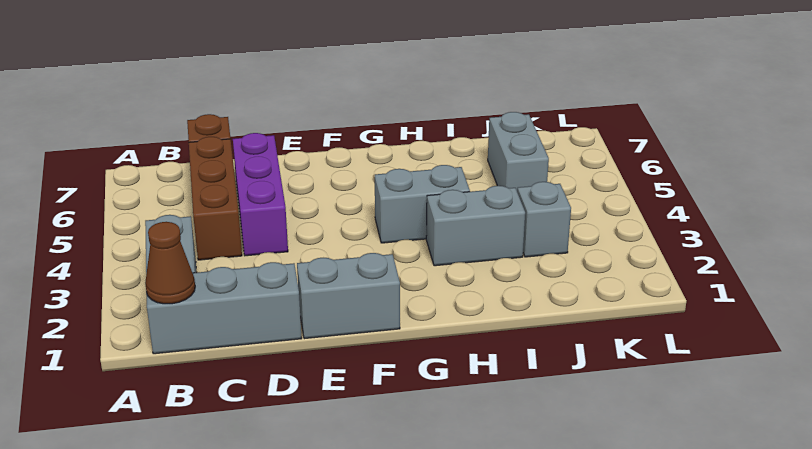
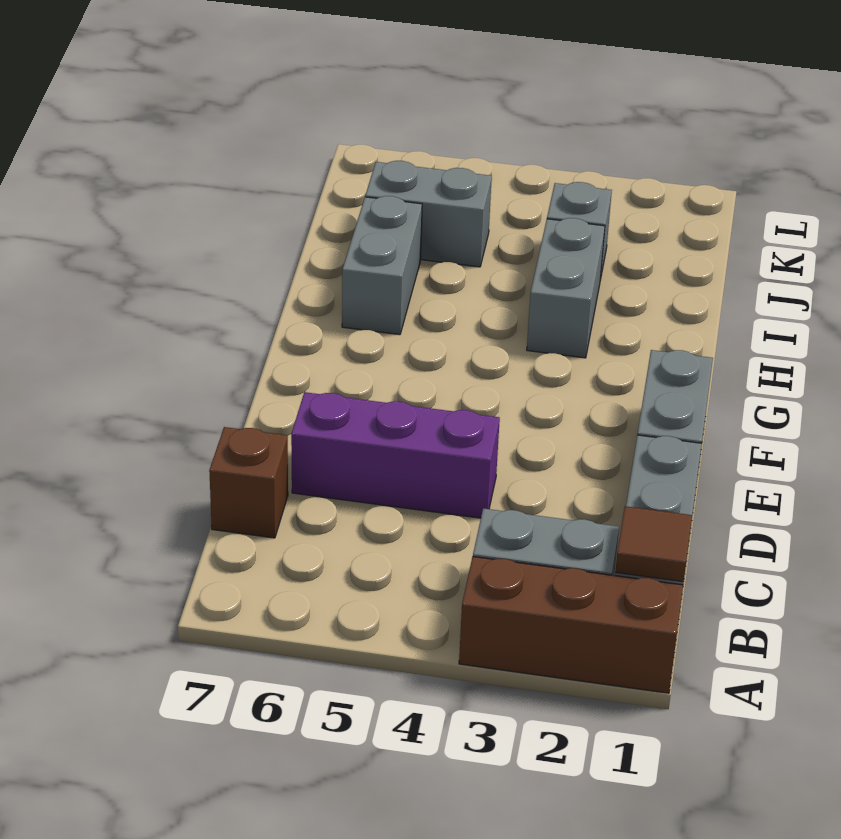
brown cone B1 level 2 -> brown tile B1 level 2
brown brick C4:C6 level 1 -> brown brick A1:A3 level 1
grey brick G4:H4 level 1 -> grey brick H6:I6 level 1

